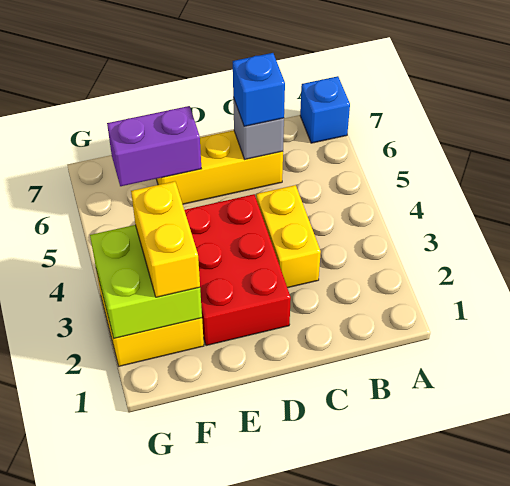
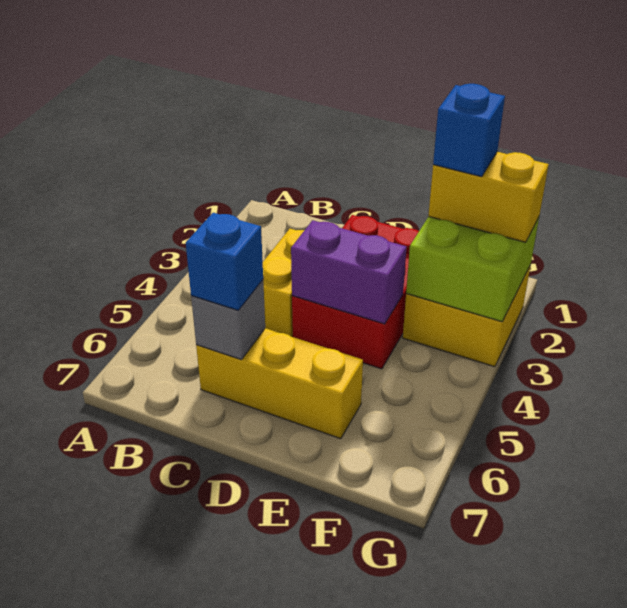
blue brick A7 level 1 -> blue brick F2 level 4
purple brick E6:F6 level 2 -> purple brick D4:E4 level 2
yellow brick F2:F3 level 3 -> yellow brick F2:G2 level 3

